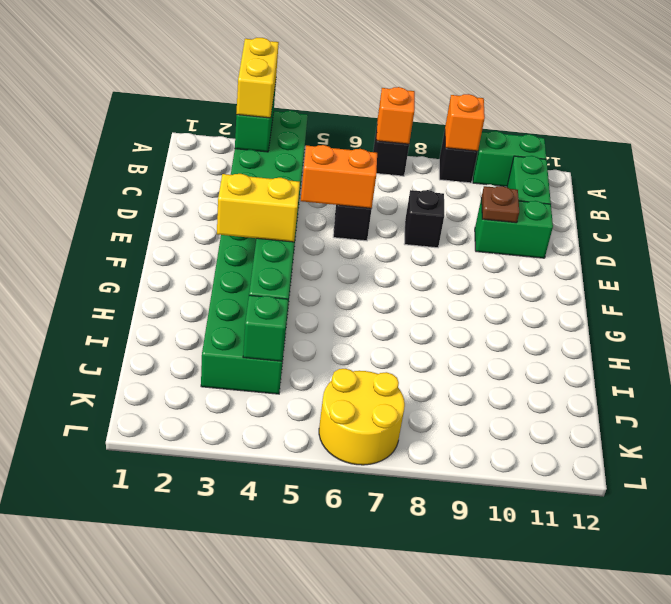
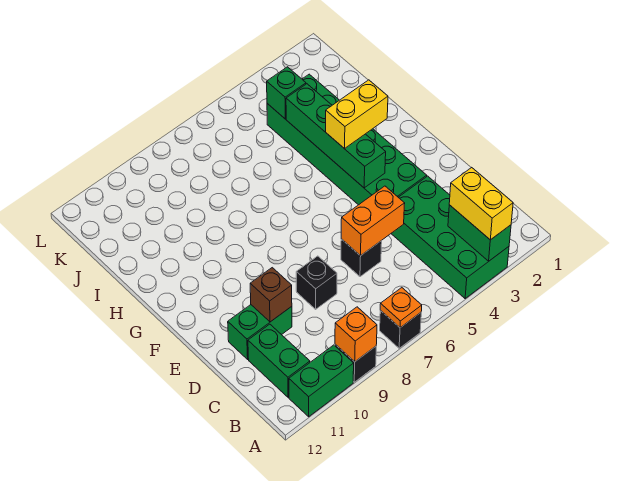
orange brick A7 level 2 -> orange plate A7 level 2
brown plate D10 level 2 -> brown brick D10 level 2
yellow round brick K6:L7 level 1 -> none

